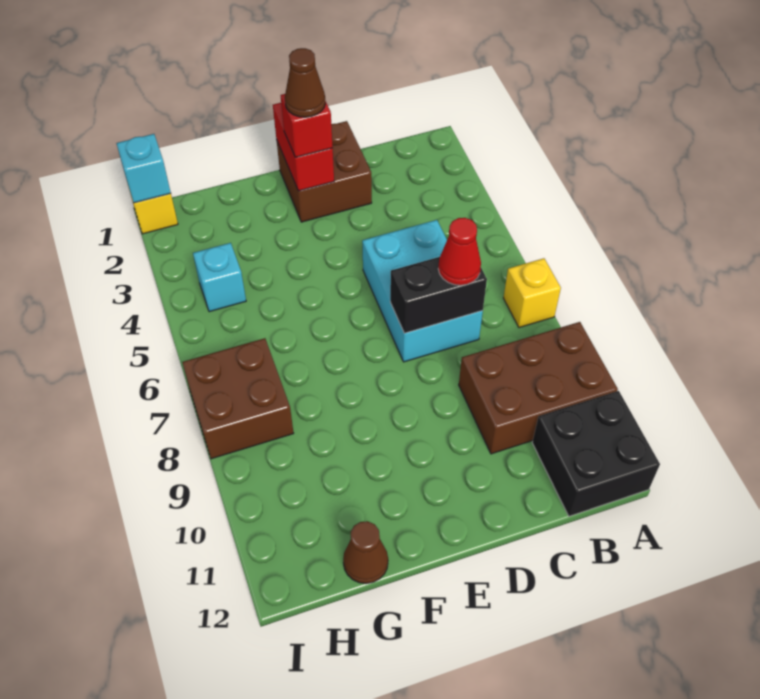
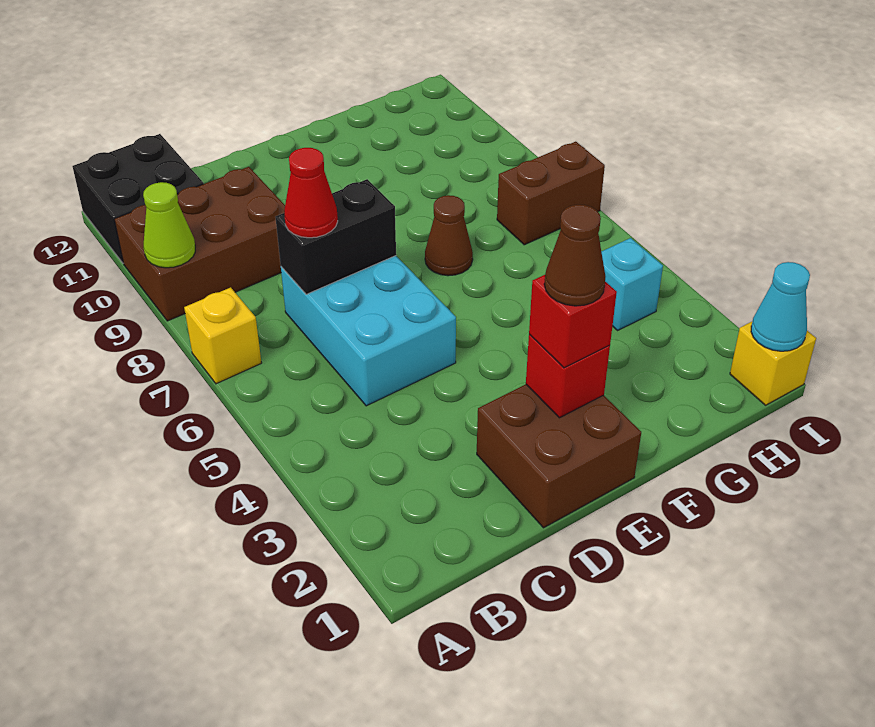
none -> lime cone A9 level 2
red brick E1:E2 level 2 -> red brick E2 level 2
brown cone G12 level 1 -> brown cone F7 level 1
brown brick H7:I8 level 1 -> brown brick H7:I7 level 1
cyan brick I1 level 2 -> cyan cone I1 level 2

